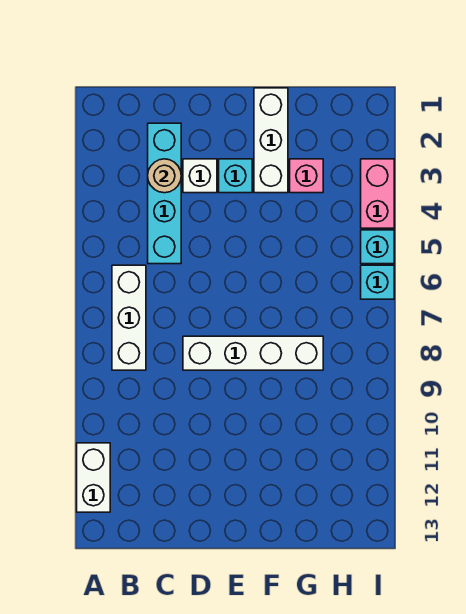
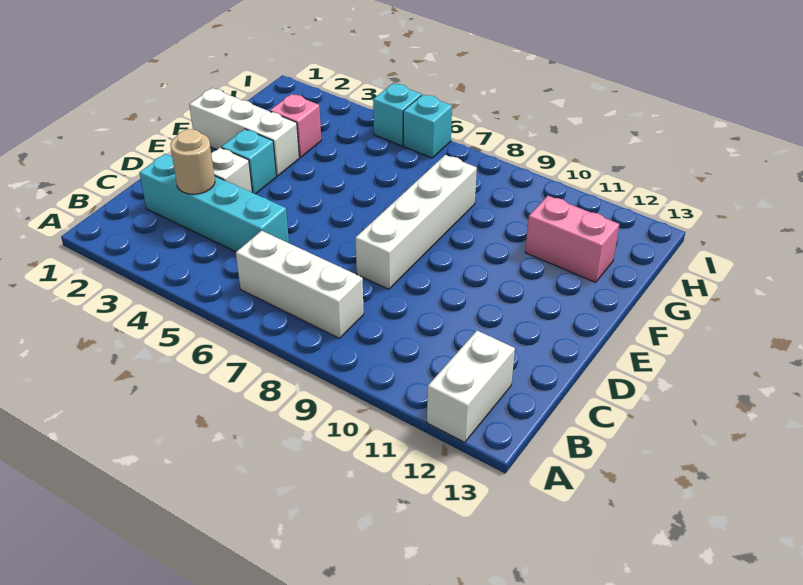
white brick A11:A12 level 1 -> white brick A12:B12 level 1
pink brick I3:I4 level 1 -> pink brick G11:G12 level 1

